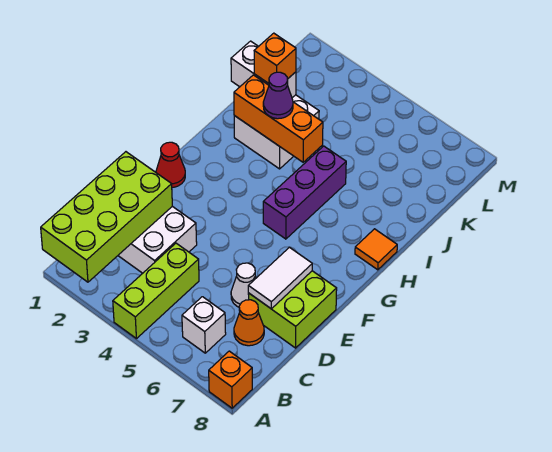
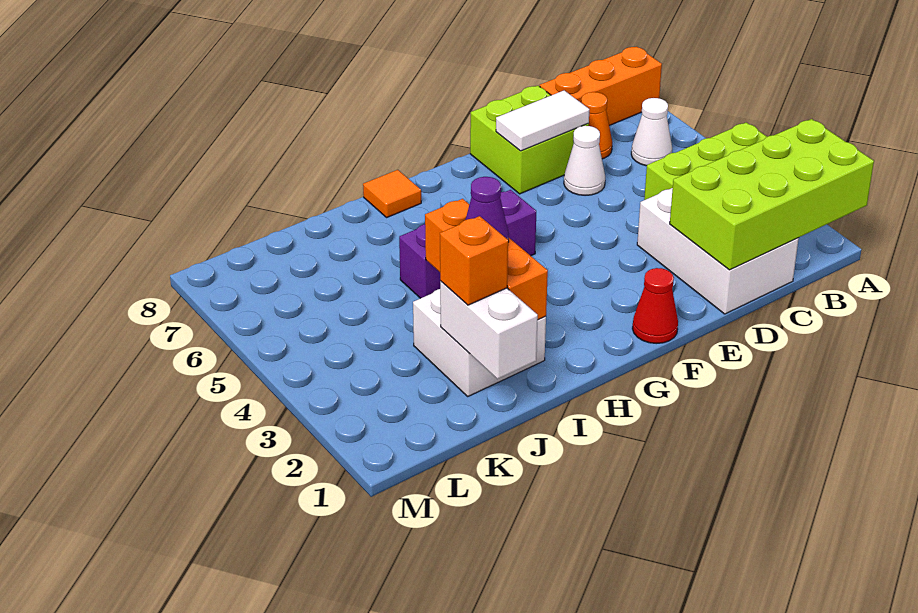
orange brick A8 level 1 -> orange brick A8:C8 level 1
white brick B6 level 1 -> white cone B6 level 1

